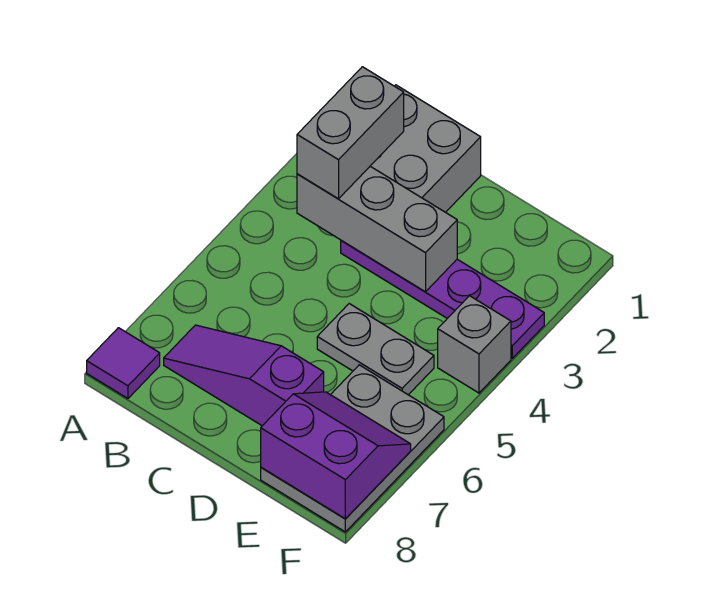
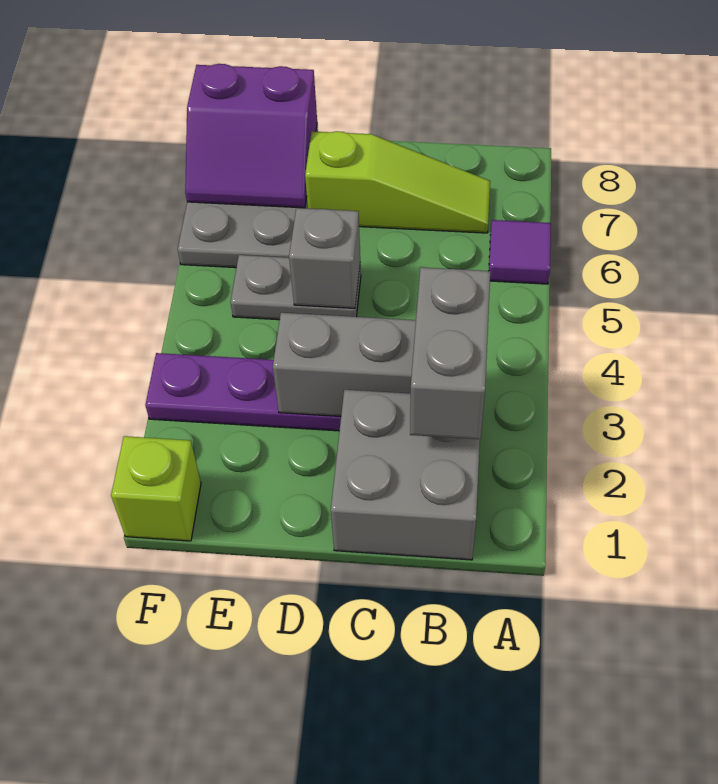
purple tile A8 level 1 -> purple tile A6 level 1
purple slope B7:D7 level 1 top D -> lime slope B7:D7 level 1 top D
none -> lime brick F1 level 1
grey brick F4 level 1 -> grey brick D5 level 2

